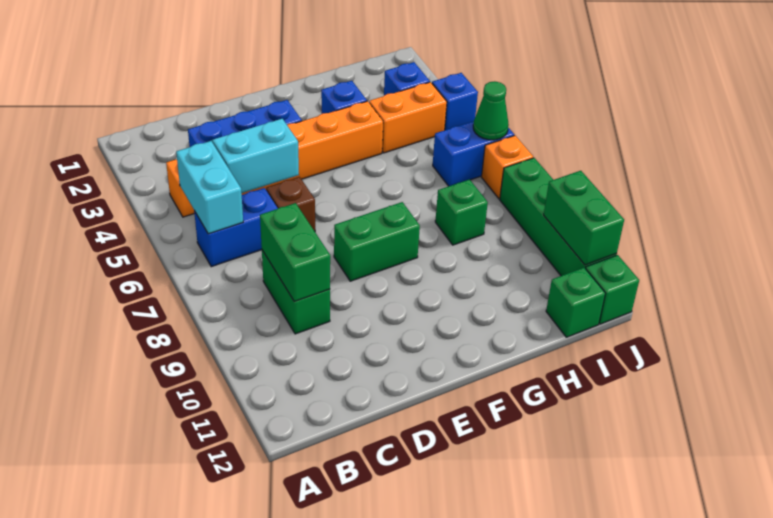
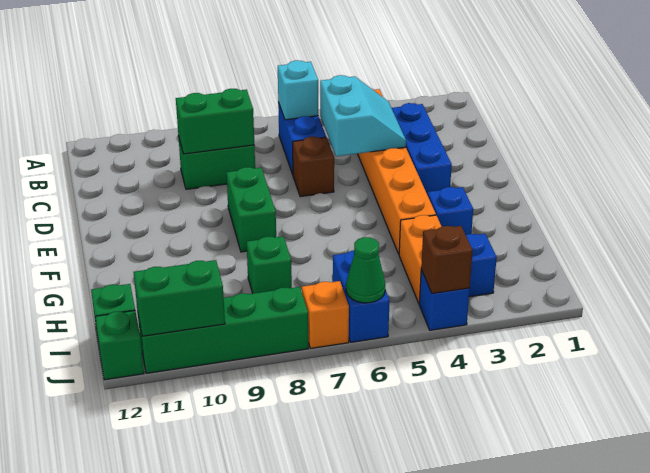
cyan brick B5:B6 level 2 -> cyan brick B6 level 2
none -> brown brick J4 level 2

